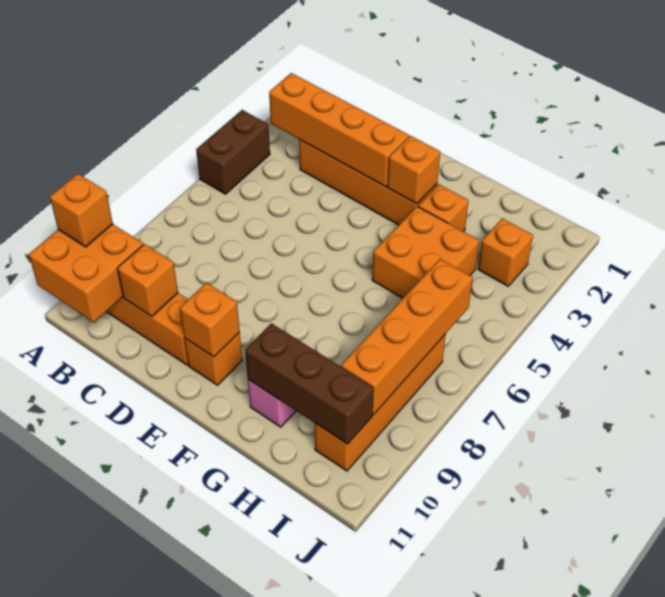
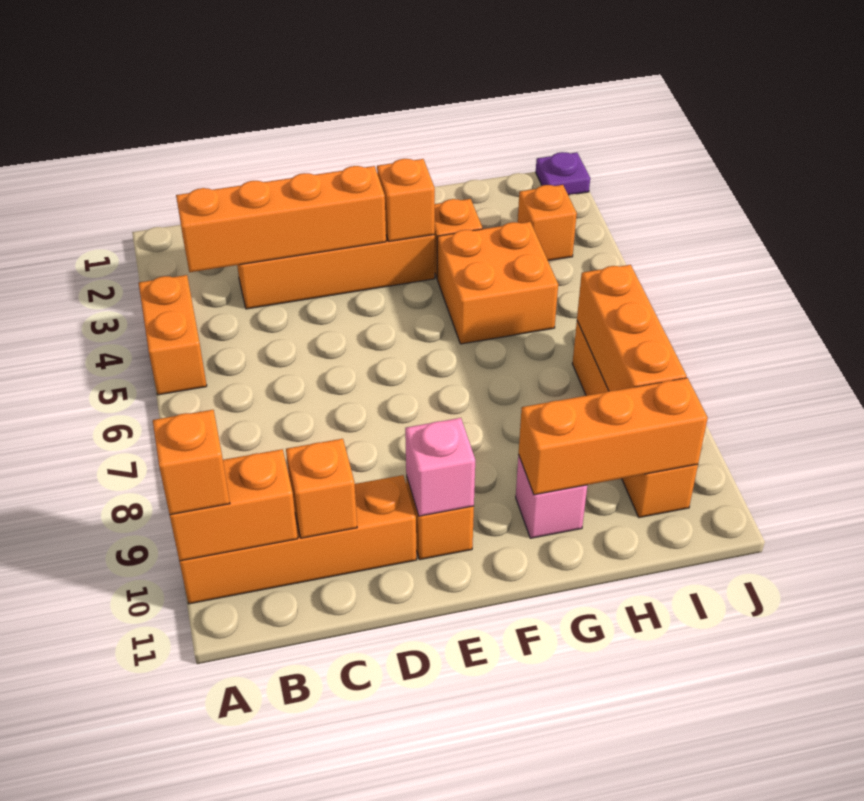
brown brick A4:A5 level 1 -> orange brick A4:A5 level 1
orange brick A10:B11 level 2 -> orange brick A10:B10 level 2
orange brick E10 level 2 -> pink brick E10 level 2
brown brick G10:I10 level 2 -> orange brick G10:I10 level 2
orange brick I6:I9 level 2 -> orange brick I7:I9 level 2
none -> purple plate J1 level 1

